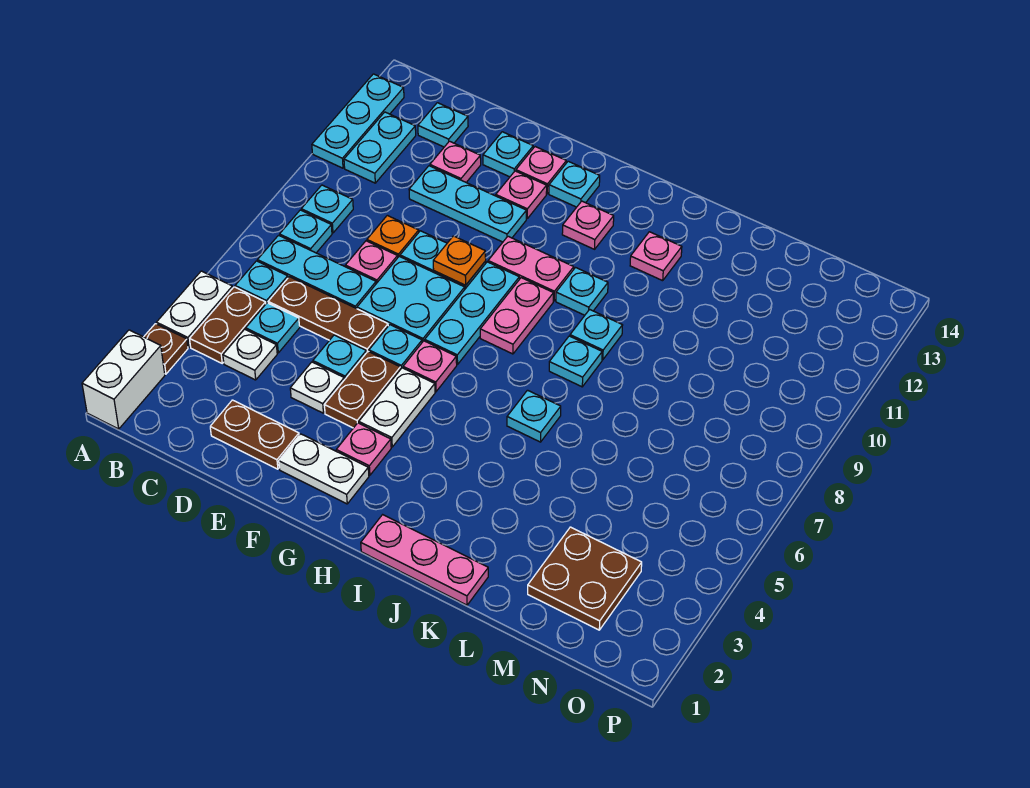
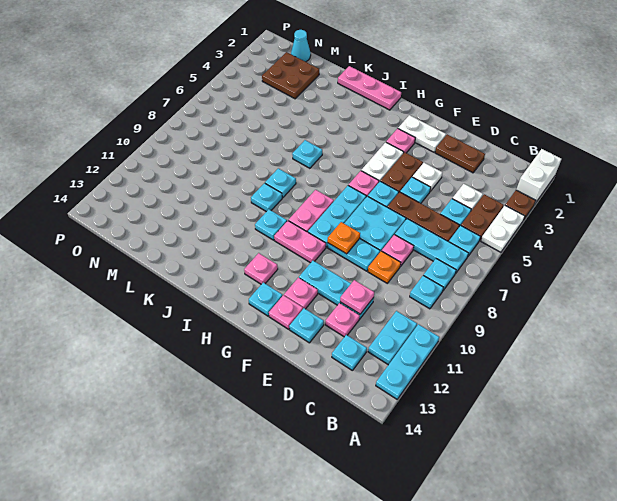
pink plate J12 level 1 -> pink plate D11 level 2
none -> cyan cone N1 level 1

